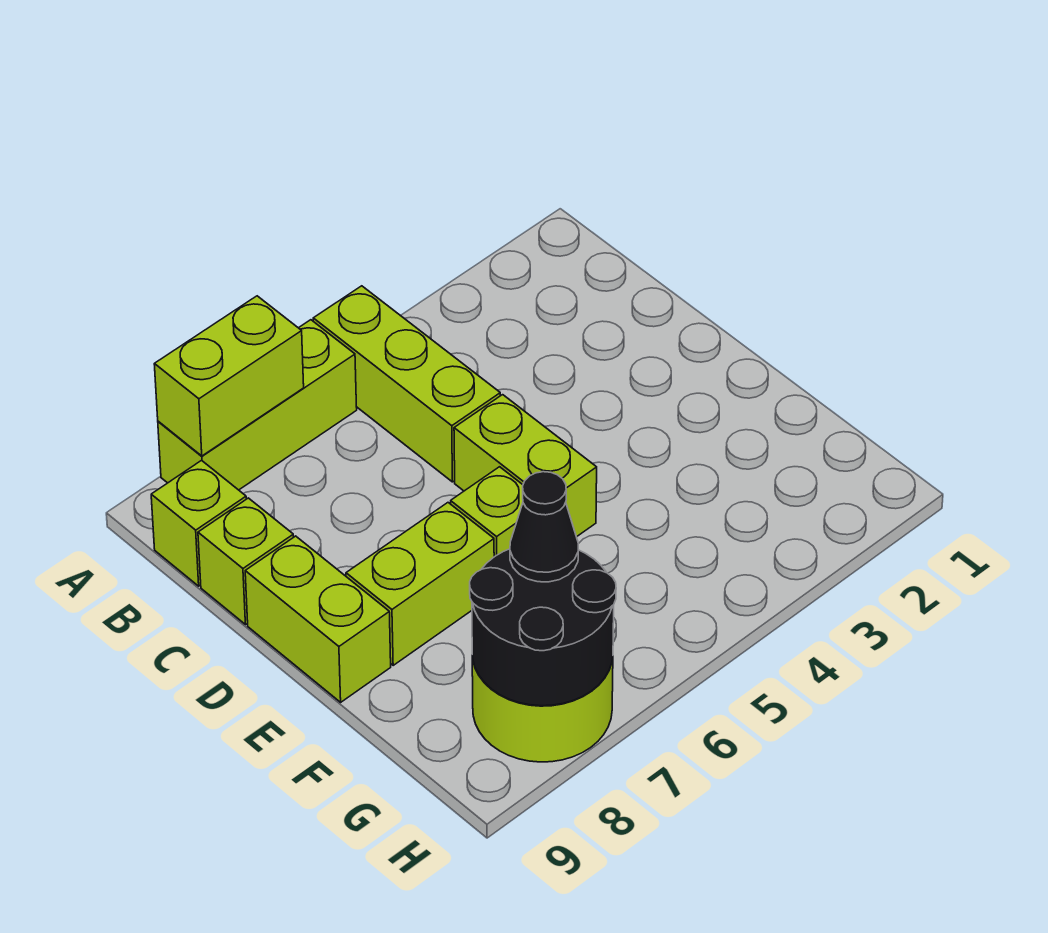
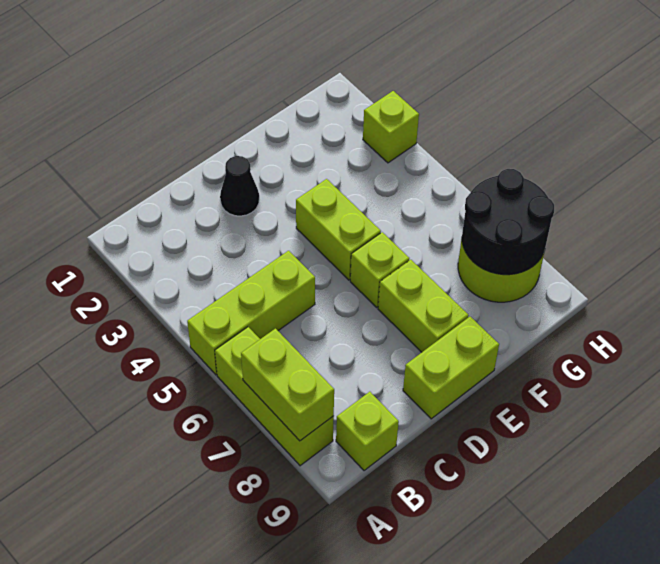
lime brick C9 level 1 -> lime brick H3 level 1
lime brick D5:E5 level 1 -> lime brick E4:E5 level 1
black cone G7 level 3 -> black cone D2 level 1

